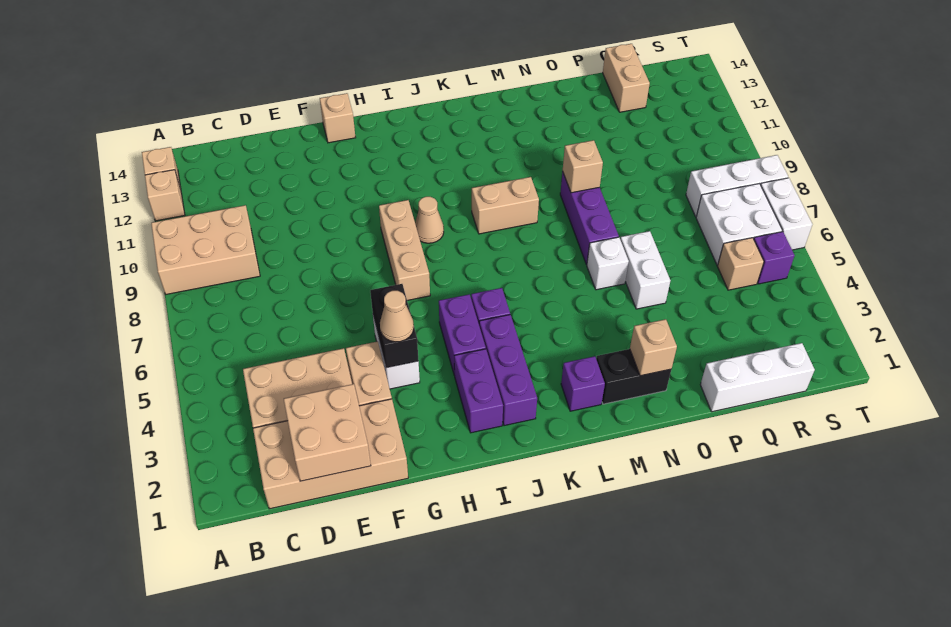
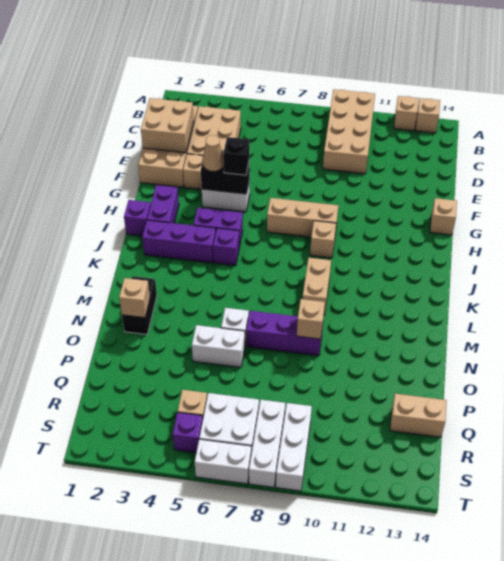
tan brick A9:C10 level 1 -> tan brick A9:D10 level 1
none -> black brick G5 level 3
purple brick I2:I3 level 1 -> purple brick H2:I2 level 1
tan cone I9 level 1 -> tan brick I9 level 1
purple brick L2 level 1 -> purple brick I1 level 1
white brick P1:R1 level 1 -> white brick R9:T9 level 1

